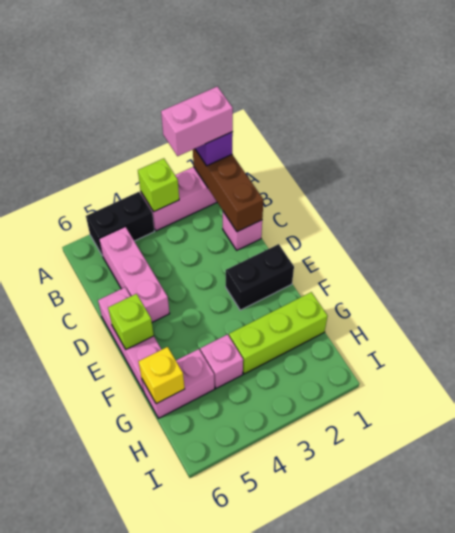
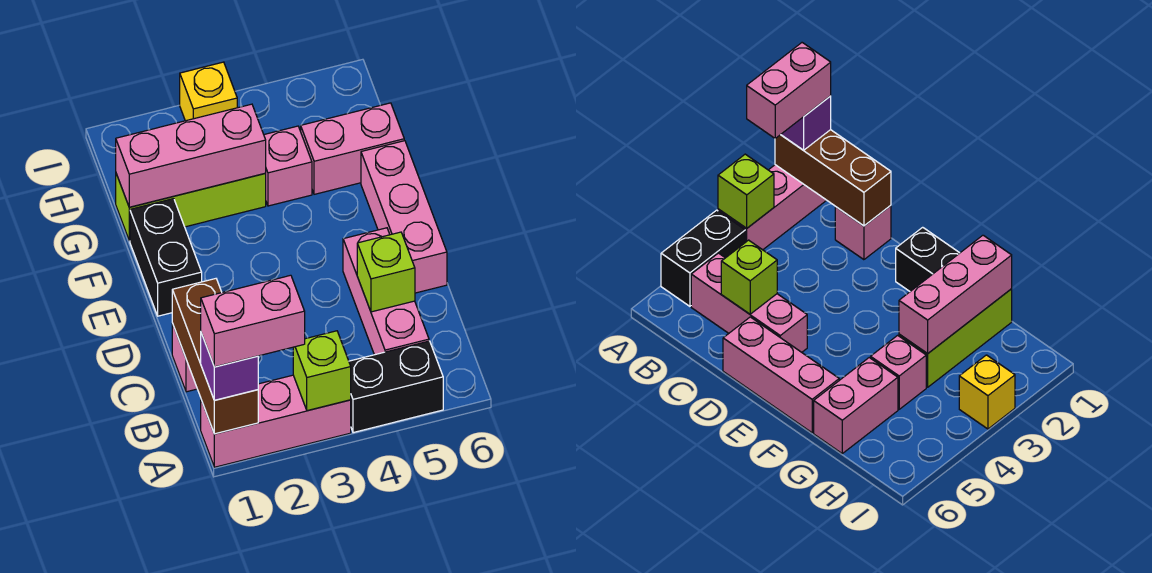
black brick E1:E2 level 1 -> black brick E1:F1 level 1
lime brick E6 level 2 -> lime brick C5 level 2
none -> pink brick G1:G3 level 2
yellow brick G6 level 2 -> yellow brick I3 level 1

